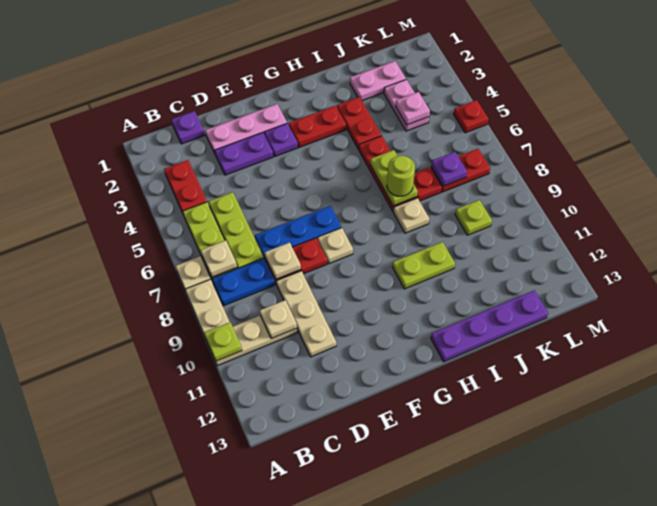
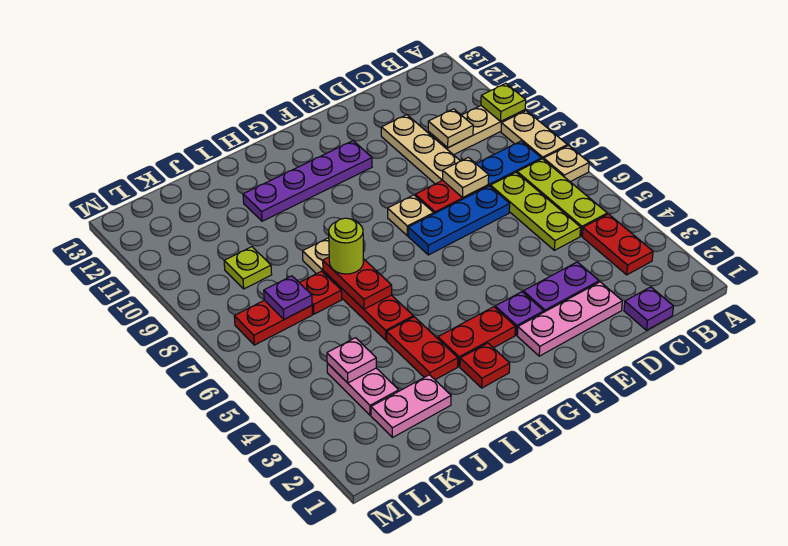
tan plate B7 level 2 -> none
lime plate H10:I10 level 1 -> none
purple plate H13:K13 level 1 -> purple plate F11:I11 level 1
lime plate I6:I7 level 2 -> red plate I6:I7 level 2
red plate M5 level 1 -> red plate H2 level 1

